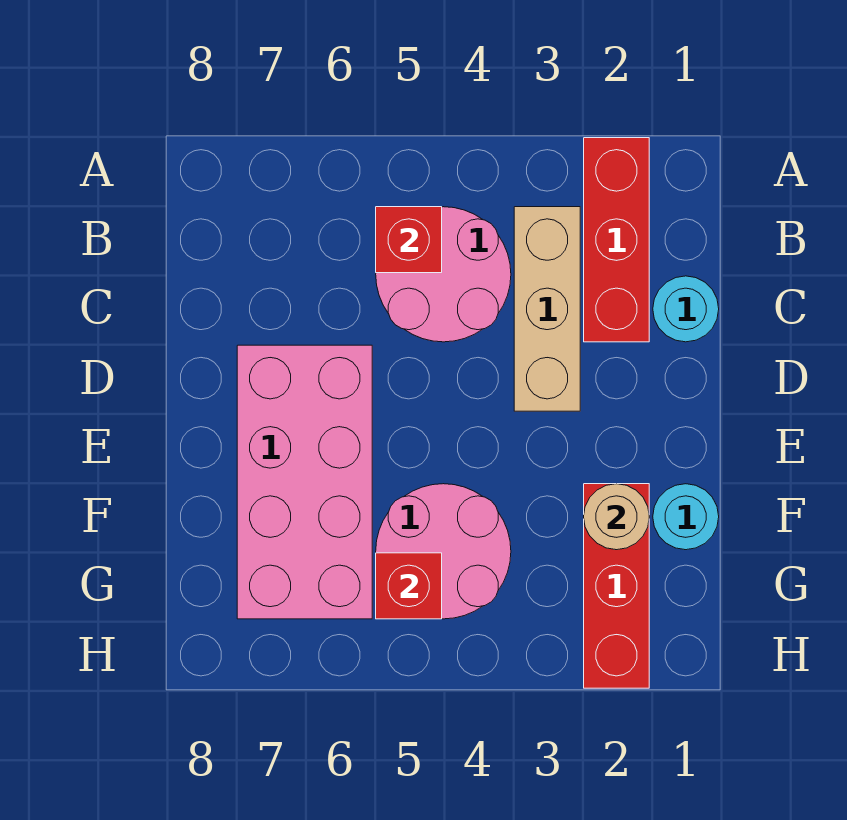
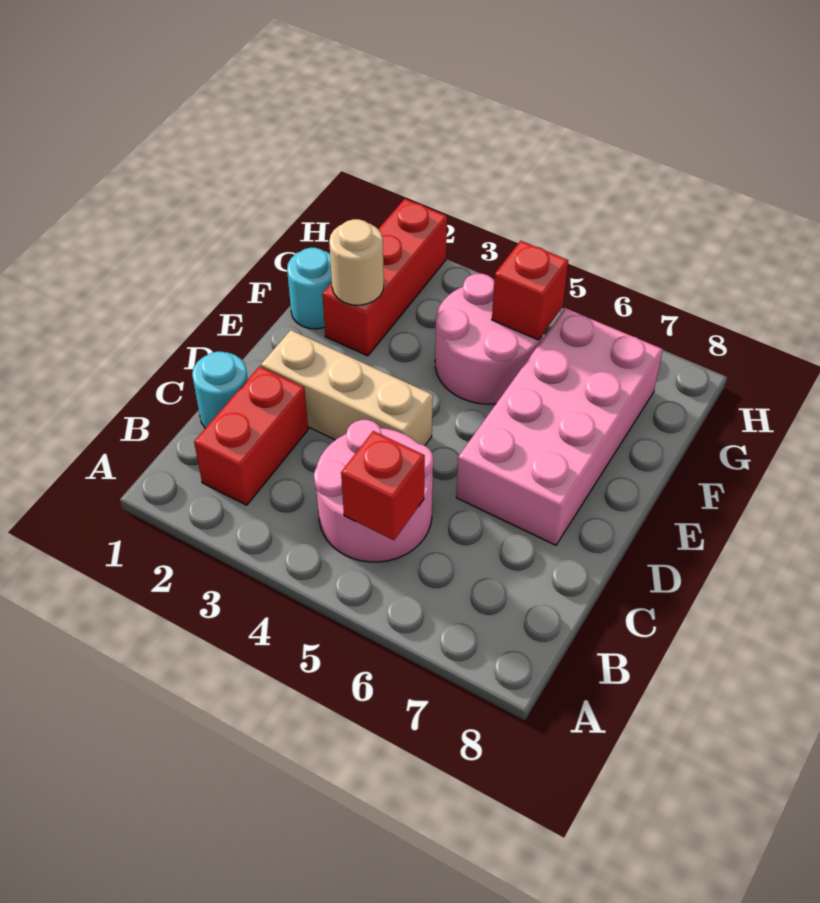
red brick A2:C2 level 1 -> red brick B2:C2 level 1
tan brick B3:D3 level 1 -> tan brick D2:D4 level 1

